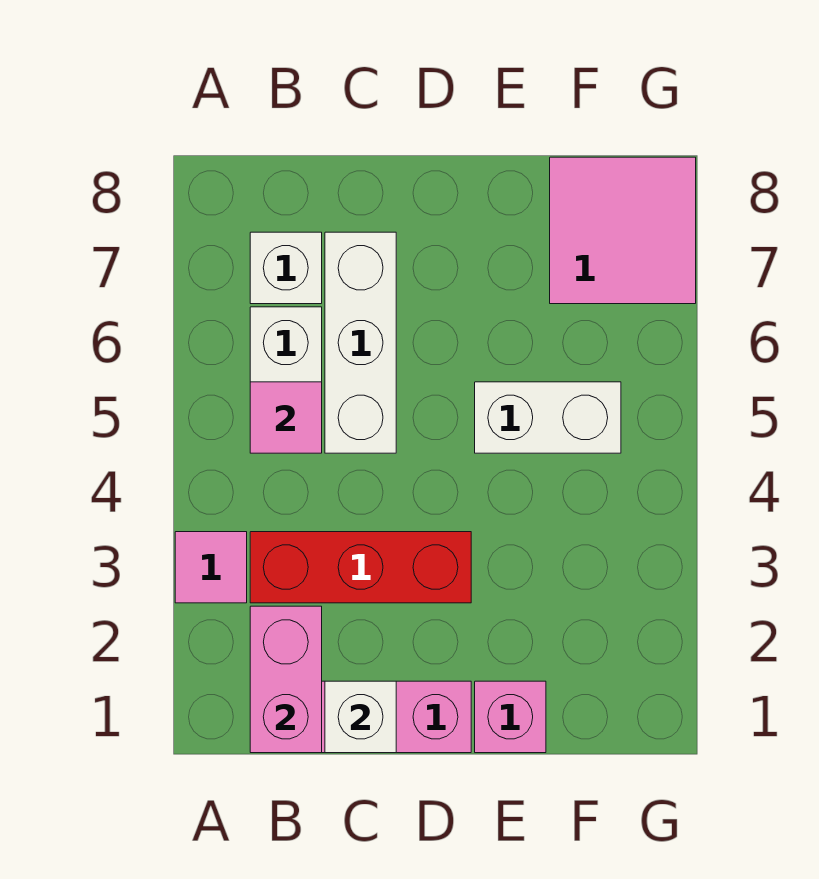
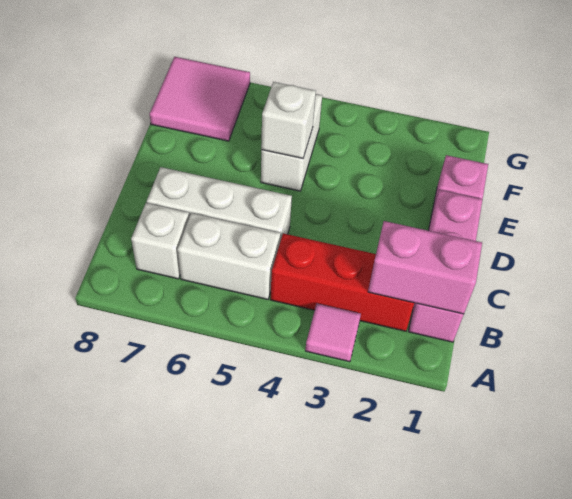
red brick B3:D3 level 1 -> red brick B2:B4 level 1
pink tile B5 level 2 -> none
white brick C1 level 2 -> white brick E5 level 2

